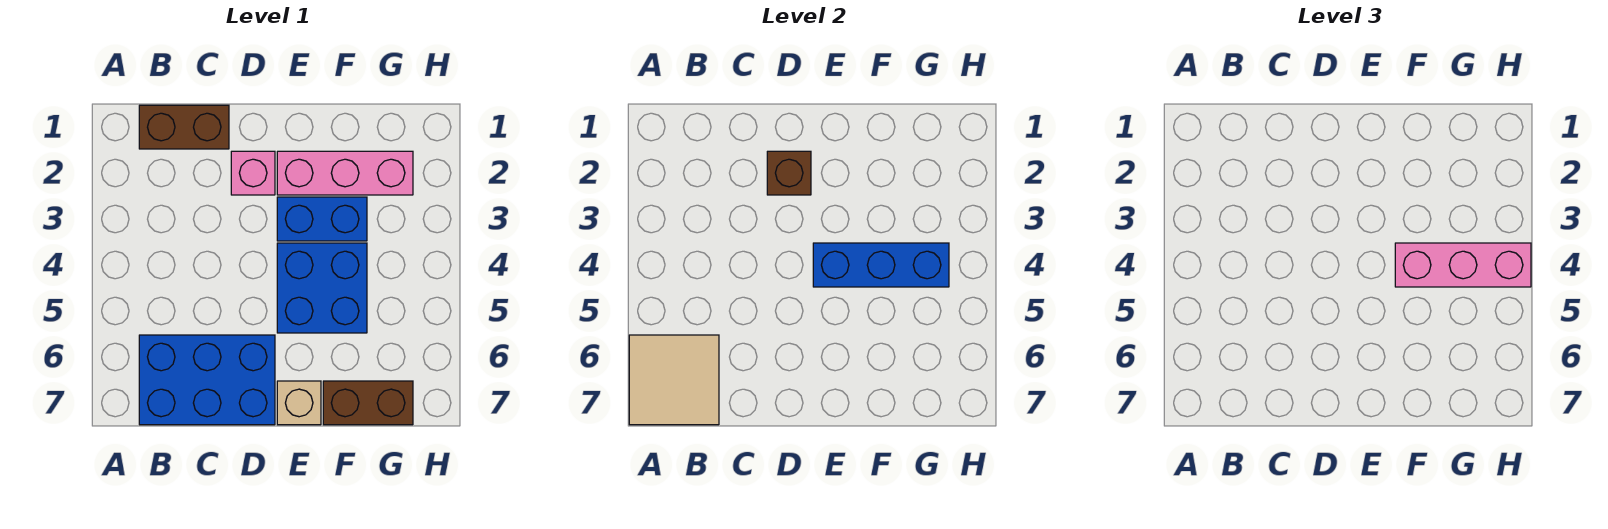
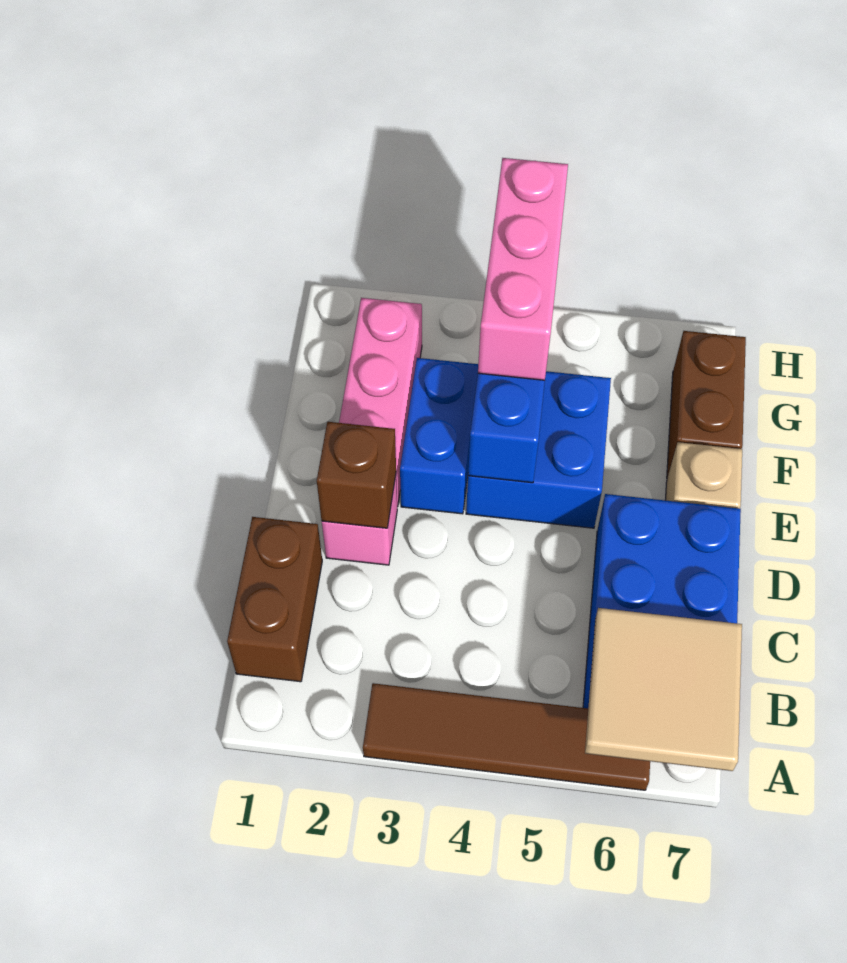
none -> brown tile A3:A6 level 1

